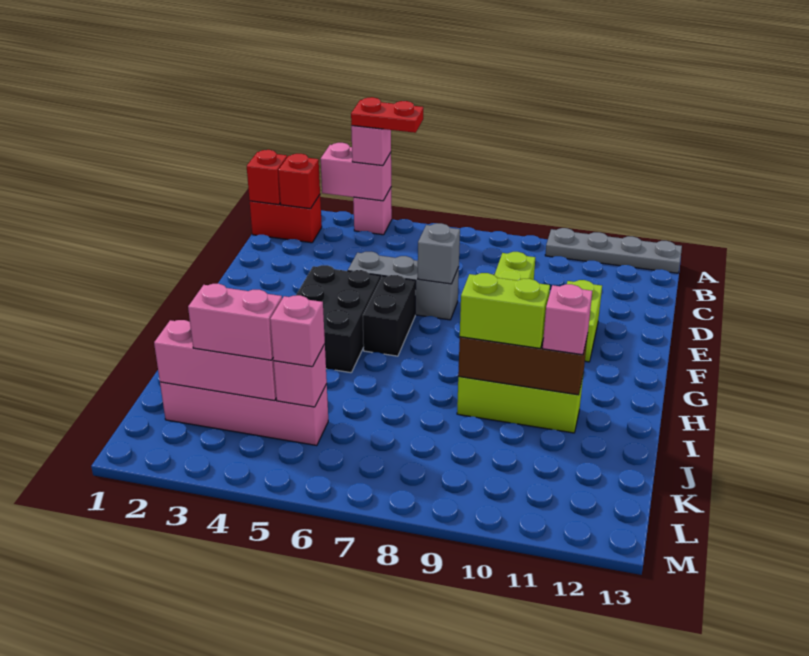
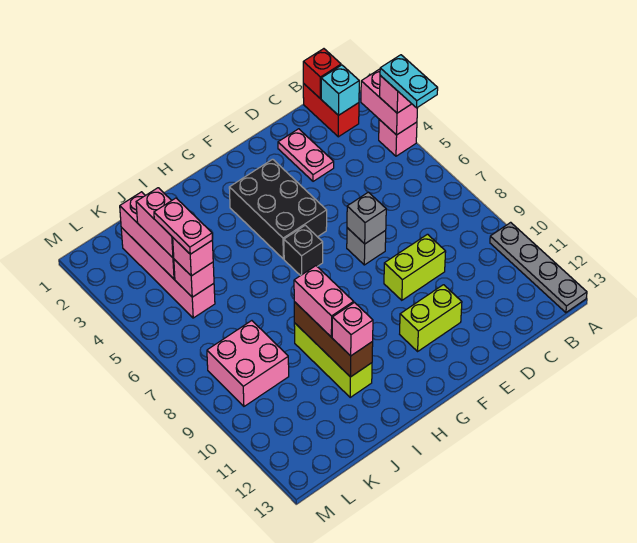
red plate A4:A5 level 4 -> cyan plate A4:A5 level 4
red brick B2 level 2 -> cyan brick B2 level 2
none -> pink plate D2:D3 level 1
grey brick E5:E7 level 1 -> grey brick E7 level 1
black brick F4:H5 level 1 -> black brick F3:G5 level 1
black brick F6:G6 level 1 -> black brick G6 level 1
lime brick I9:I10 level 3 -> pink brick I9:I10 level 3
none -> pink plate K4:K5 level 4
none -> pink brick K8:L9 level 1

